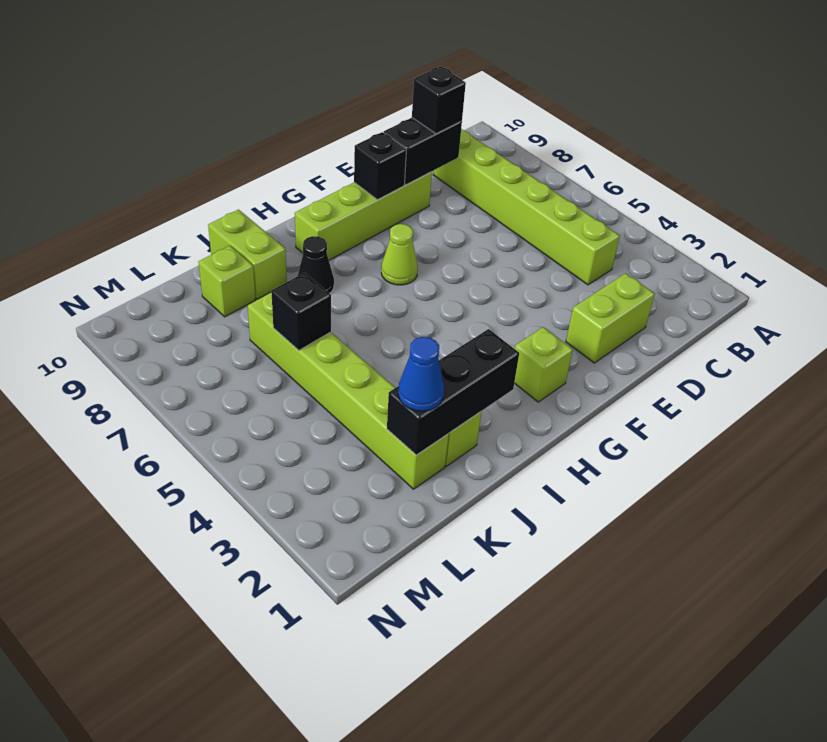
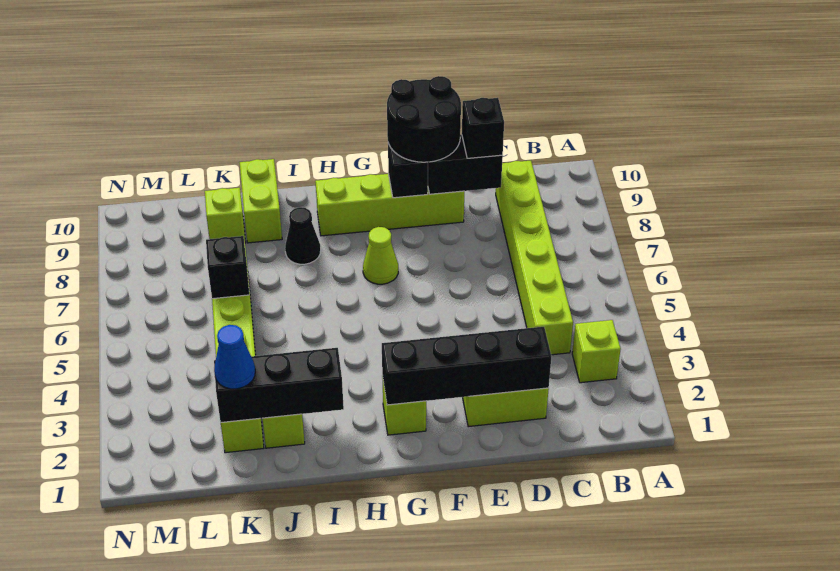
none -> lime brick B3 level 1
none -> black brick D2:G2 level 2
none -> black round brick E9:F10 level 3

